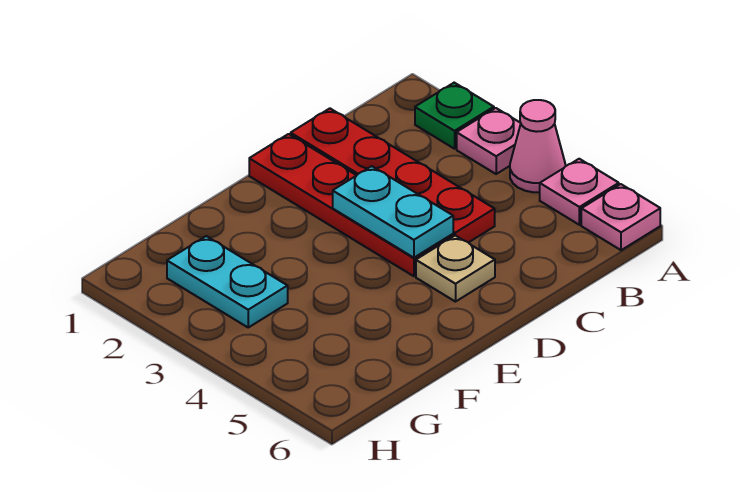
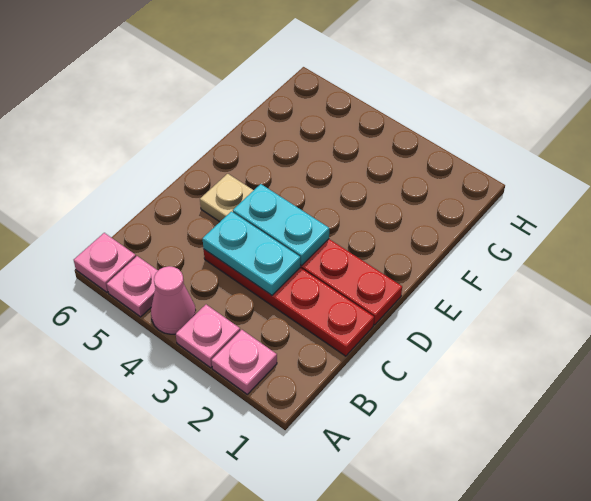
green plate A2 level 1 -> pink plate A2 level 1
cyan plate G2:G3 level 1 -> cyan plate C3:C4 level 2

